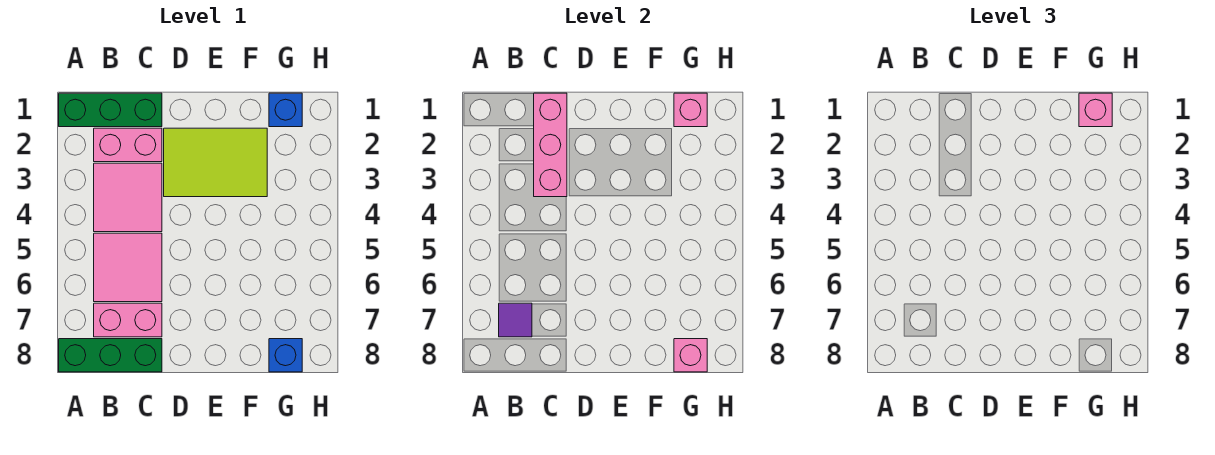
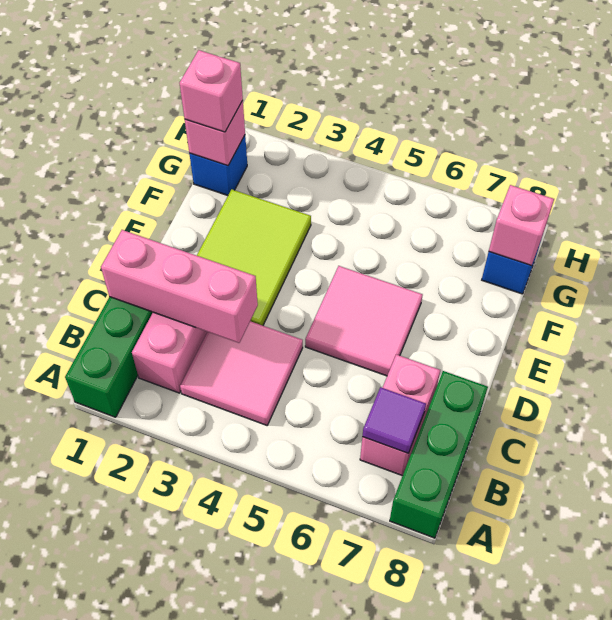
pink tile B5:C6 level 1 -> pink tile D5:E6 level 1

